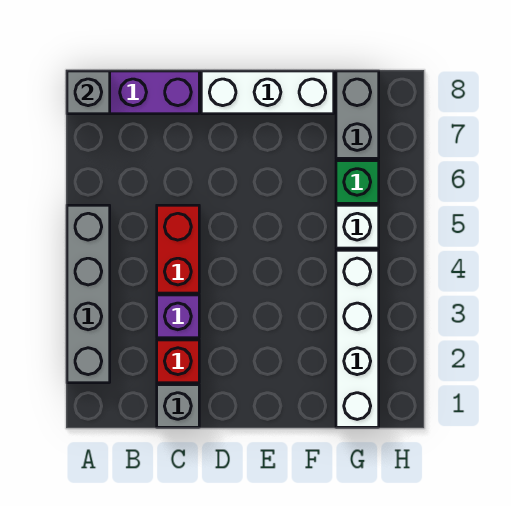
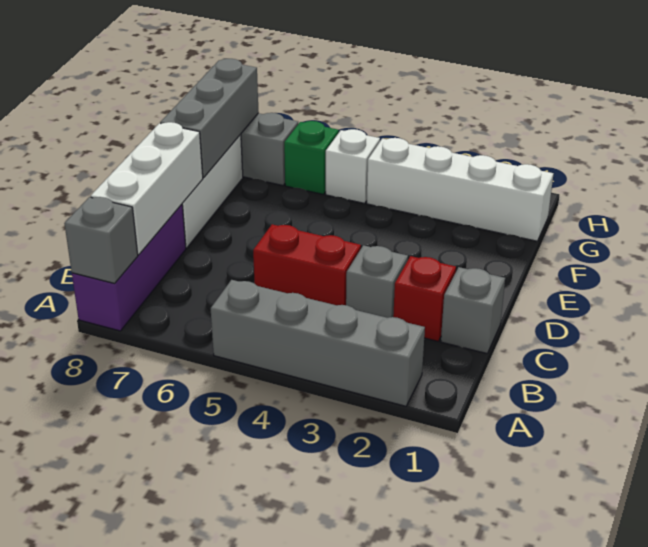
none -> white brick B8:D8 level 2
purple brick C3 level 1 -> grey brick C3 level 1
none -> grey brick E8:G8 level 2

